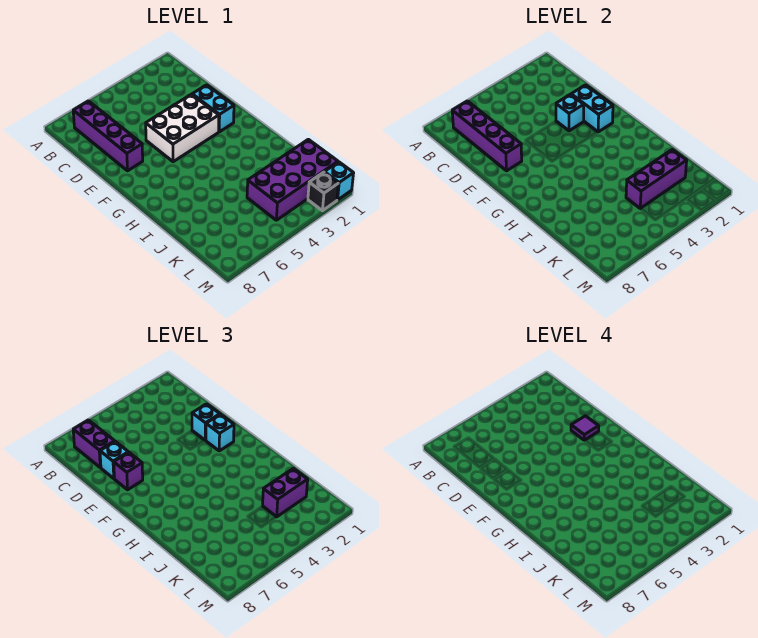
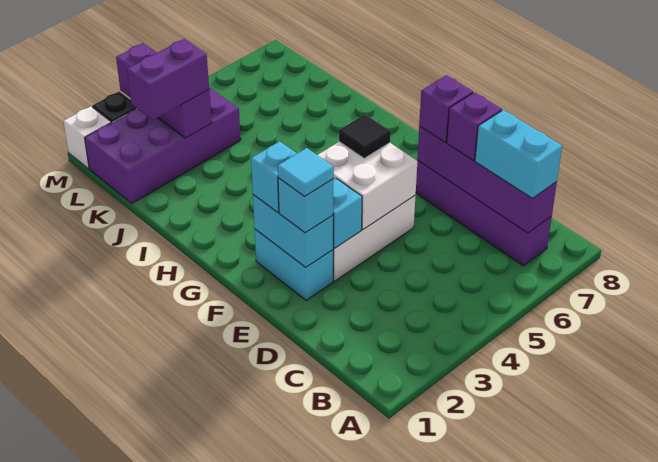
purple brick B7:C7 level 3 -> cyan brick B7:C7 level 3
cyan brick D7 level 3 -> purple brick D7 level 3
purple tile E2 level 4 -> cyan tile E2 level 4
none -> white brick E4:F5 level 2
none -> black tile F5 level 3
purple brick K2:K4 level 2 -> purple brick K3:M3 level 2
cyan brick M1 level 1 -> white brick M1 level 1

